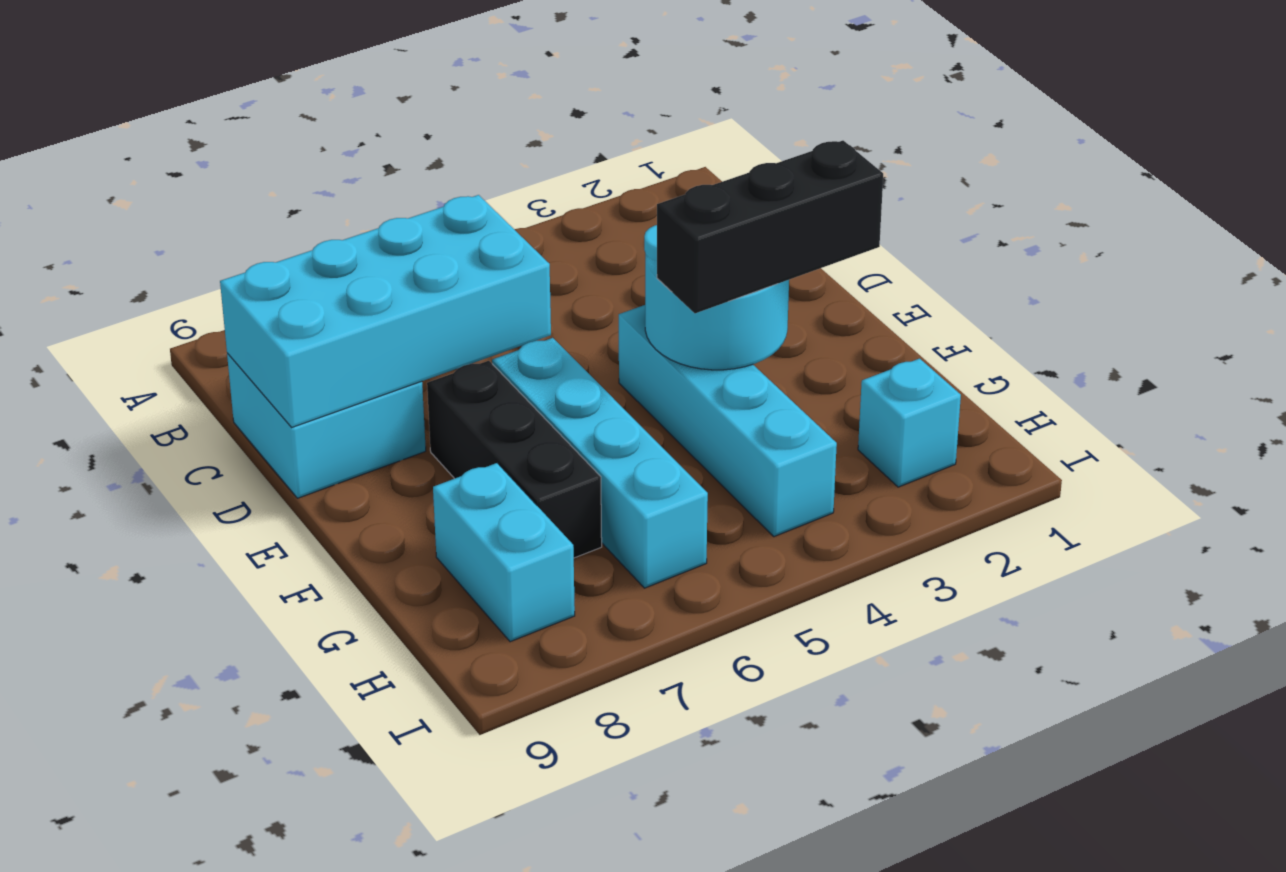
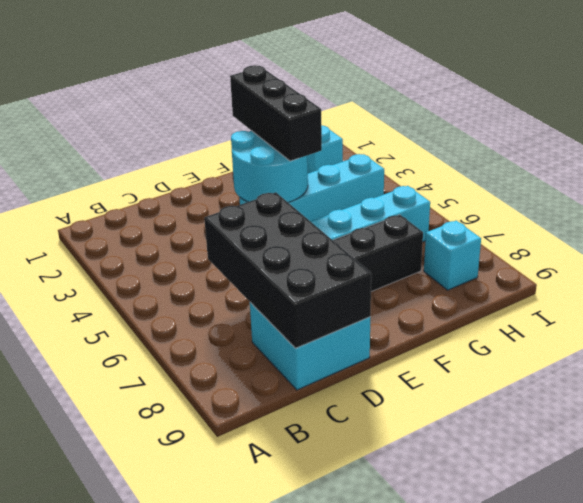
cyan brick C6:D9 level 2 -> black brick C6:D9 level 2
cyan brick G8:H8 level 1 -> cyan brick H8 level 1

